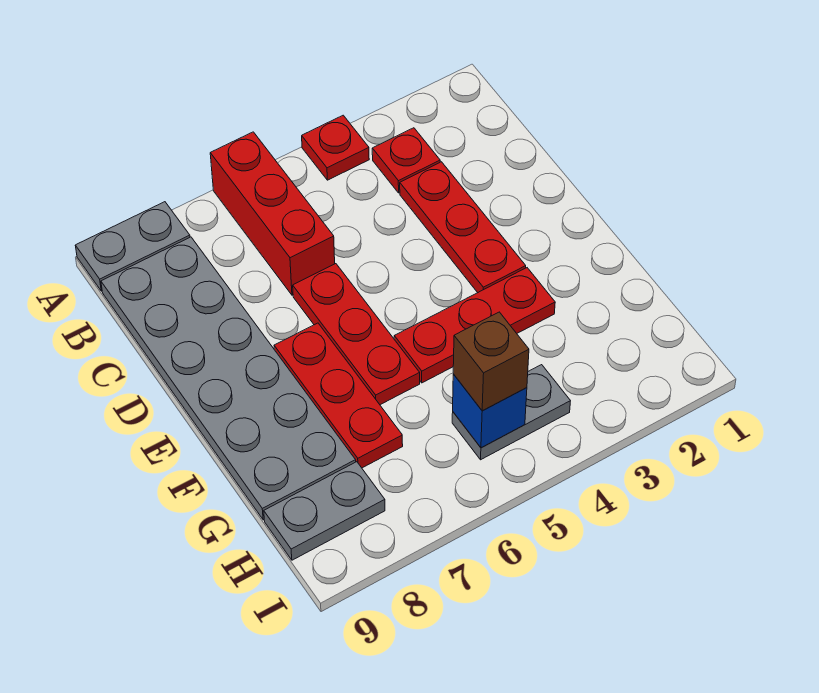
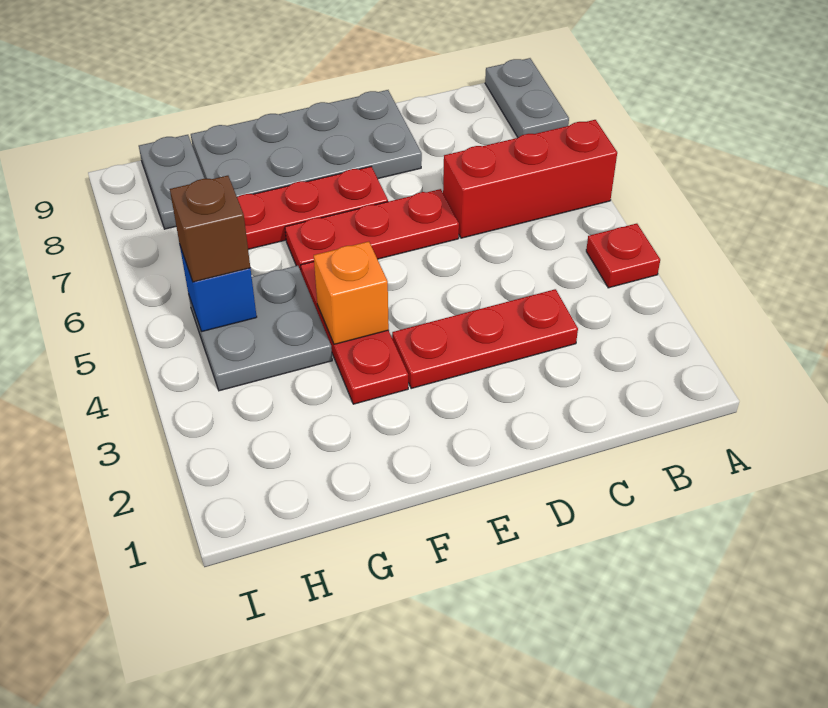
red plate B3 level 1 -> none
grey plate B8:G9 level 1 -> grey plate D8:G9 level 1
none -> orange brick F4 level 2
grey plate H4:H5 level 1 -> grey plate G4:H5 level 1

